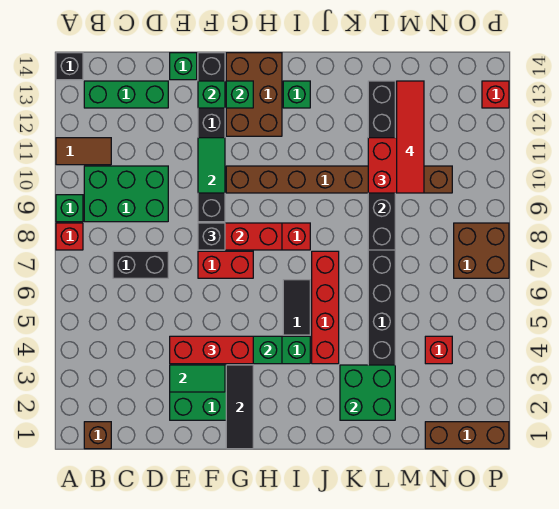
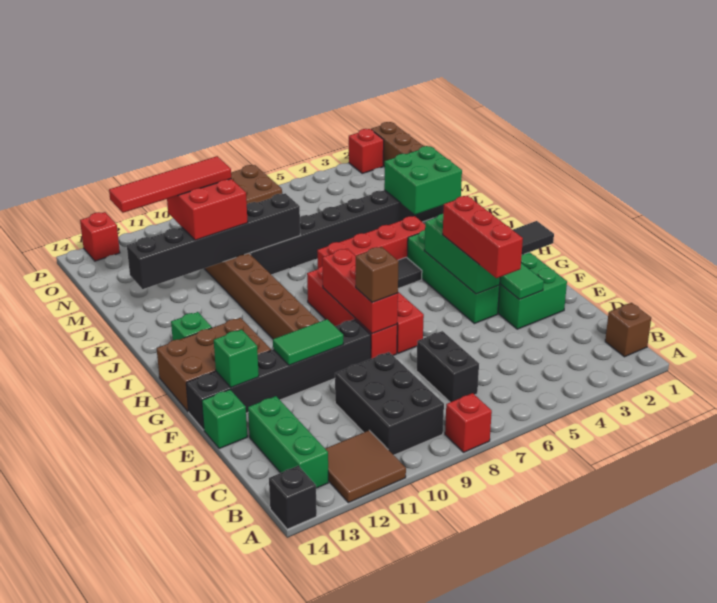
green brick A9 level 1 -> none
brown tile A11:B11 level 1 -> brown tile A11:B12 level 1
green brick B9:D10 level 1 -> black brick B9:D10 level 1
black brick F8 level 3 -> brown brick F8 level 3
green brick G13 level 2 -> none
red brick N4 level 1 -> red brick P2 level 1

